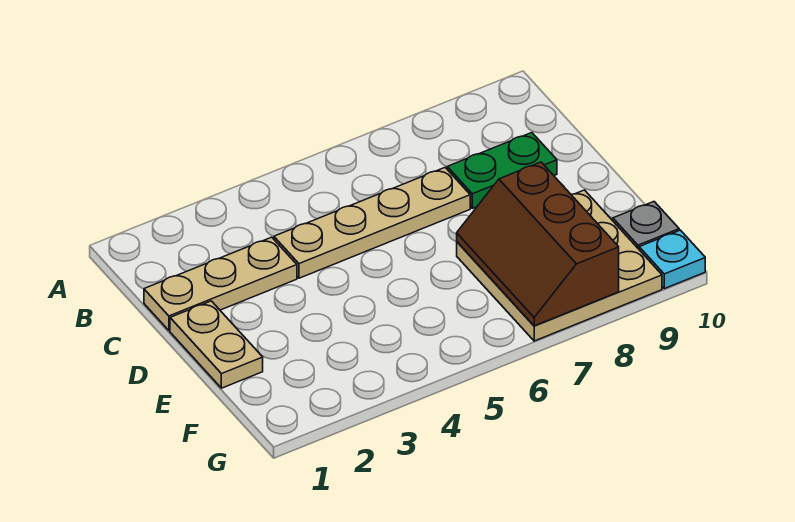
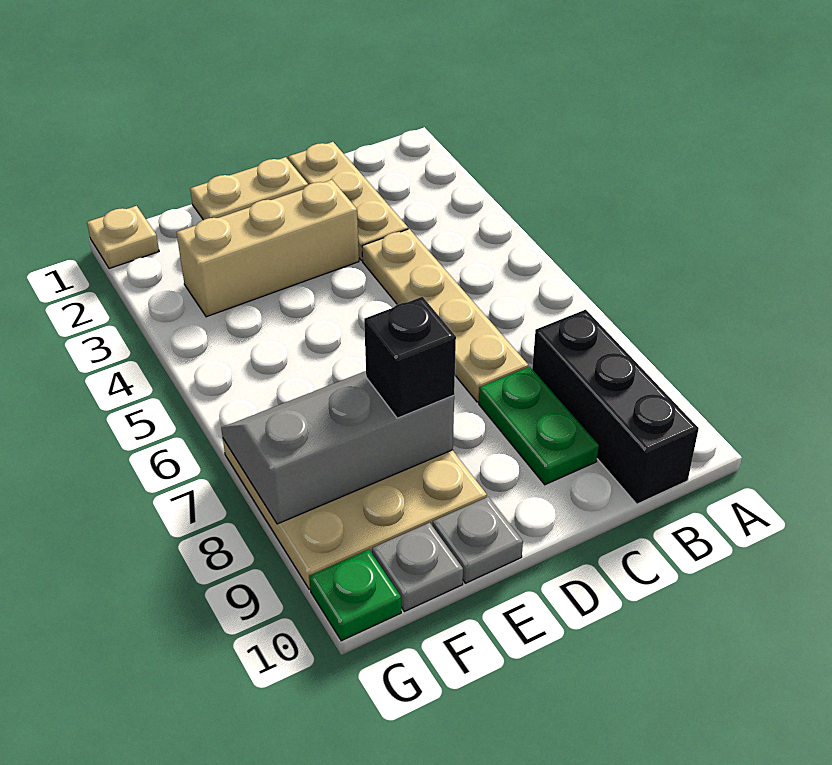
none -> black brick B8:B10 level 1
none -> tan brick D3:F3 level 1
brown slope E7:G8 level 2 top 8 -> grey slope E7:G8 level 2 top 8
none -> black brick E8 level 3
none -> grey plate E10 level 1
none -> tan plate G1 level 1
cyan plate G10 level 1 -> green plate G10 level 1

